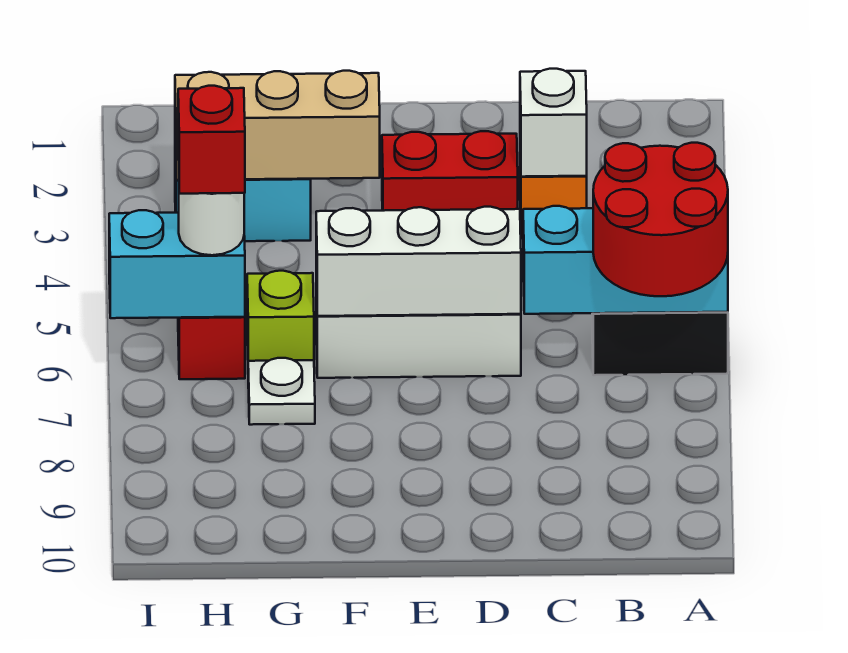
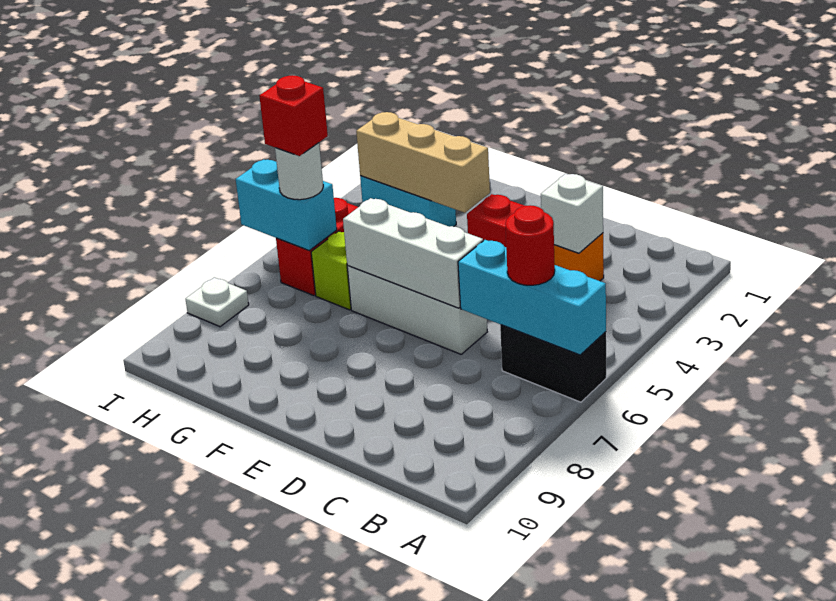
red round brick A6:B7 level 3 -> red round brick B6 level 3
white plate G7 level 1 -> white plate I8 level 1

